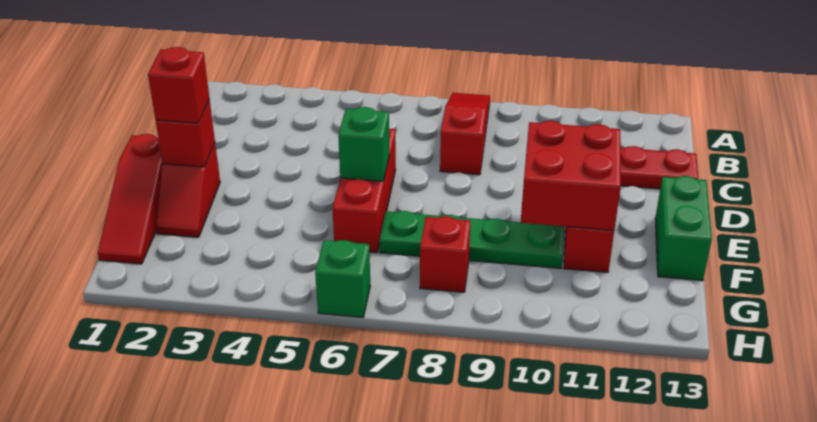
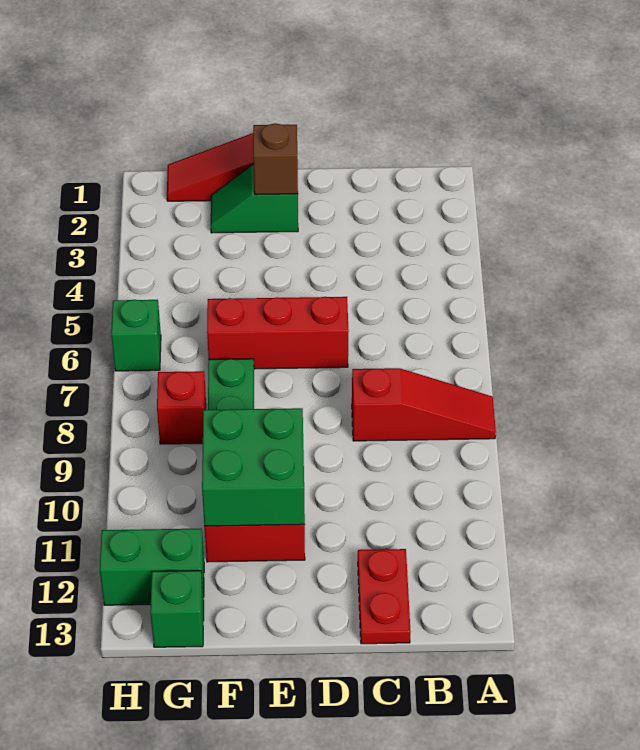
red slope E2:F2 level 1 top E -> green slope E2:F2 level 1 top E
red brick E2 level 2 -> brown brick E2 level 2
red brick E2 level 3 -> none
green brick E6 level 2 -> green brick G13 level 1
red brick E10:F11 level 2 -> green brick E10:F11 level 2
green brick E13:F13 level 1 -> green brick G12:H12 level 1

